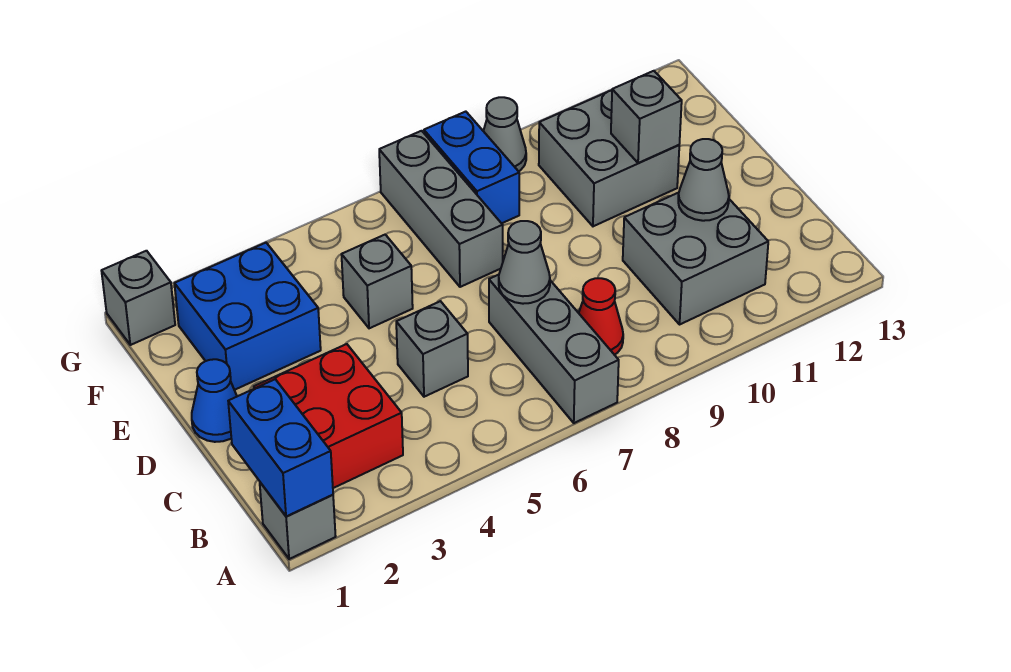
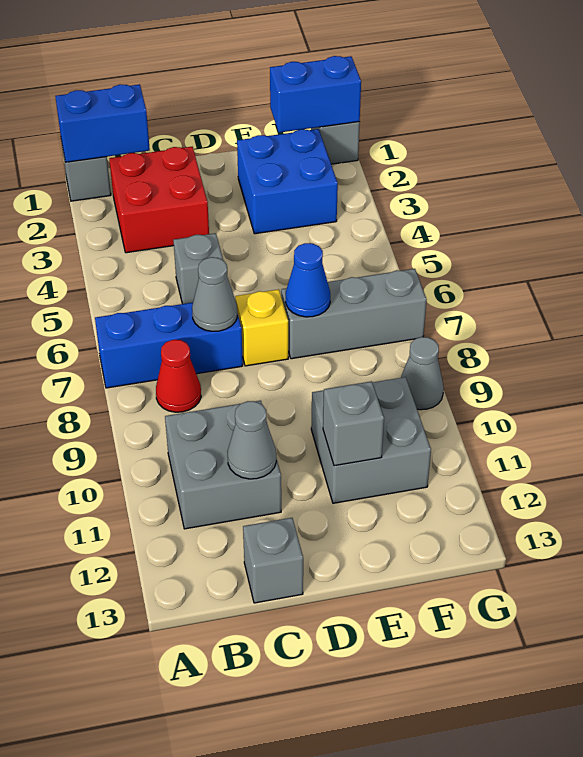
grey brick A7:C7 level 1 -> blue brick A7:C7 level 1
blue cone D1 level 1 -> blue cone E7 level 2
none -> yellow brick D7 level 1
grey brick E5 level 1 -> grey brick C13 level 1
blue brick F8:G8 level 1 -> blue brick F1:G1 level 2

